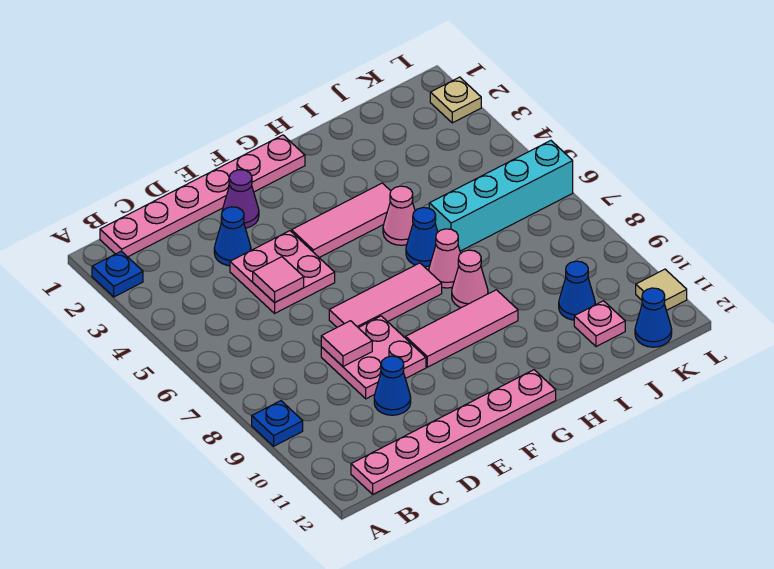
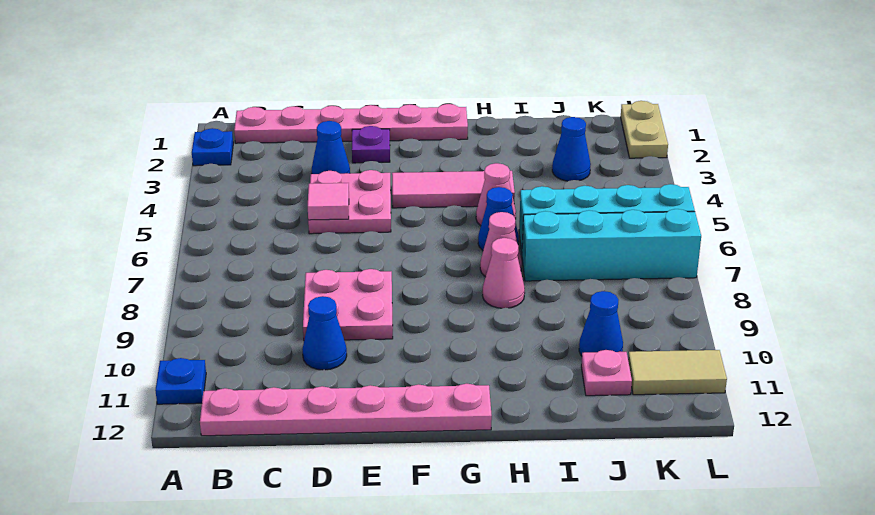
blue plate A9 level 1 -> blue plate A11 level 1
pink tile D8 level 2 -> none
purple cone E2 level 1 -> purple plate E2 level 1
pink tile E7:G7 level 1 -> none
pink tile F9:H9 level 1 -> none
none -> cyan brick I7:L7 level 1
blue cone K12 level 1 -> blue cone J3 level 1
tan plate L2 level 1 -> tan plate L1:L2 level 1
tan tile L11 level 1 -> tan tile K11:L11 level 1

